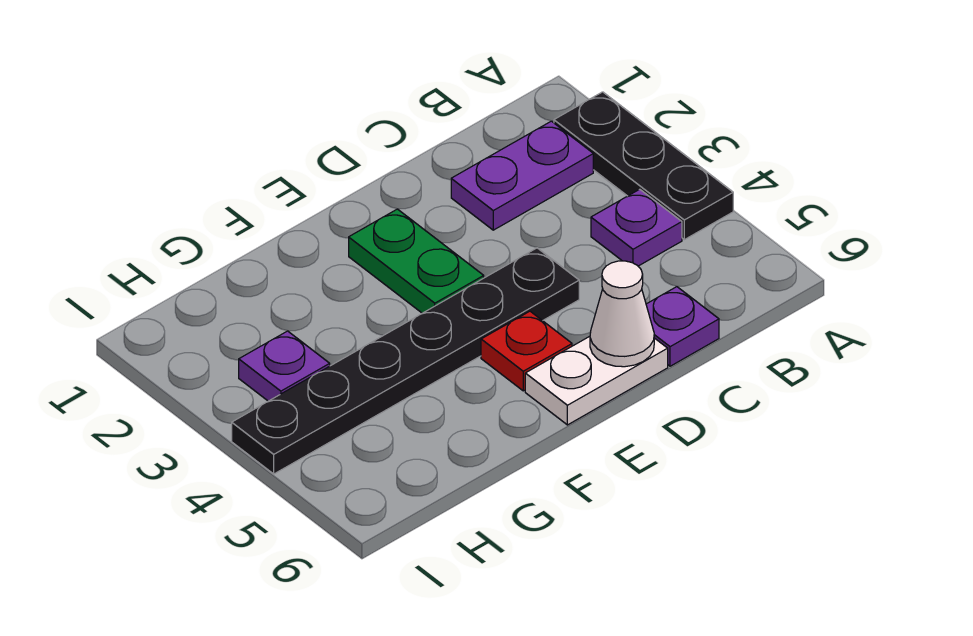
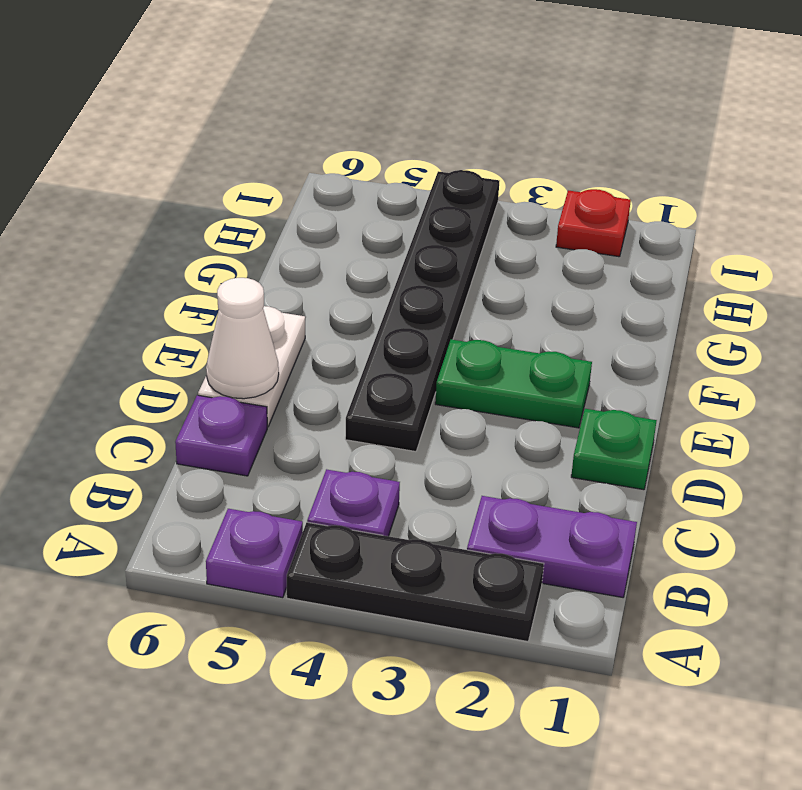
purple plate B2:C2 level 1 -> purple plate B1:B2 level 1
none -> green plate D1 level 1
red plate E5 level 1 -> red plate I2 level 1
purple plate H3 level 1 -> purple plate A5 level 1

